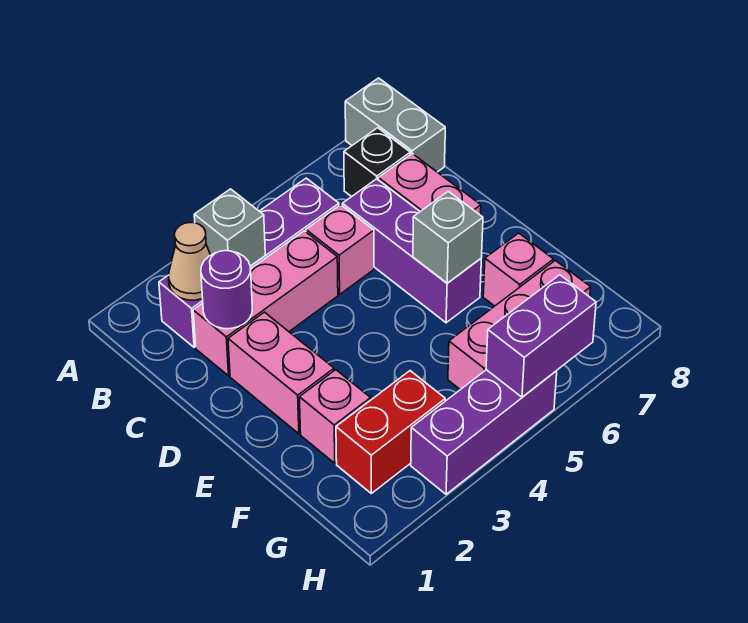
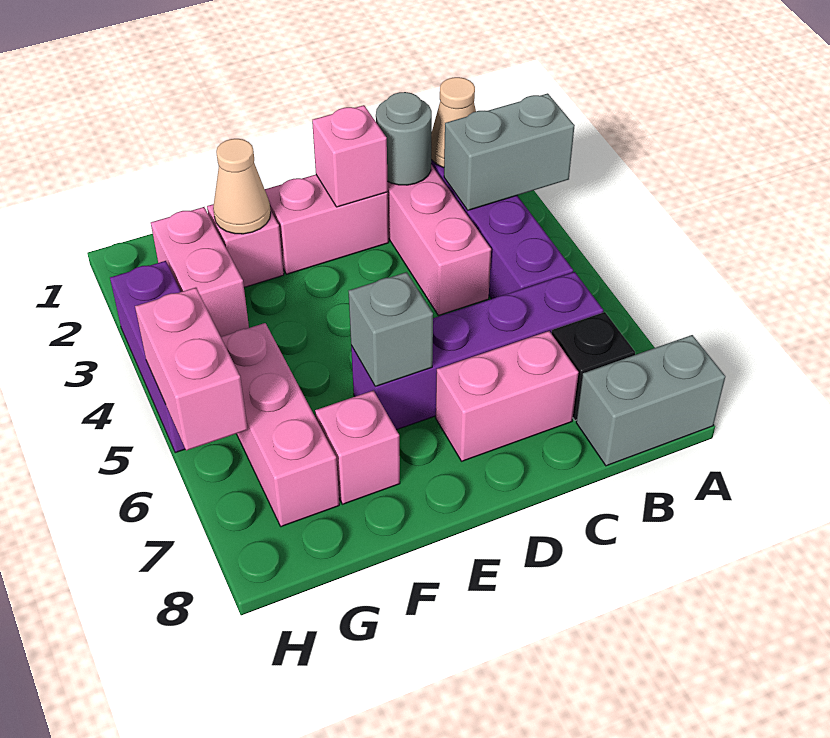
grey brick B3 level 2 -> grey brick A3:B3 level 2
purple round brick C2 level 2 -> grey round brick C2 level 2
pink brick C5 level 1 -> pink brick D2 level 2
purple brick C6:E6 level 1 -> purple brick B6:E6 level 1
none -> tan cone F2 level 2
red brick G2:G3 level 1 -> pink brick G2:G3 level 1
purple brick H5:H6 level 2 -> pink brick H5:H6 level 2

